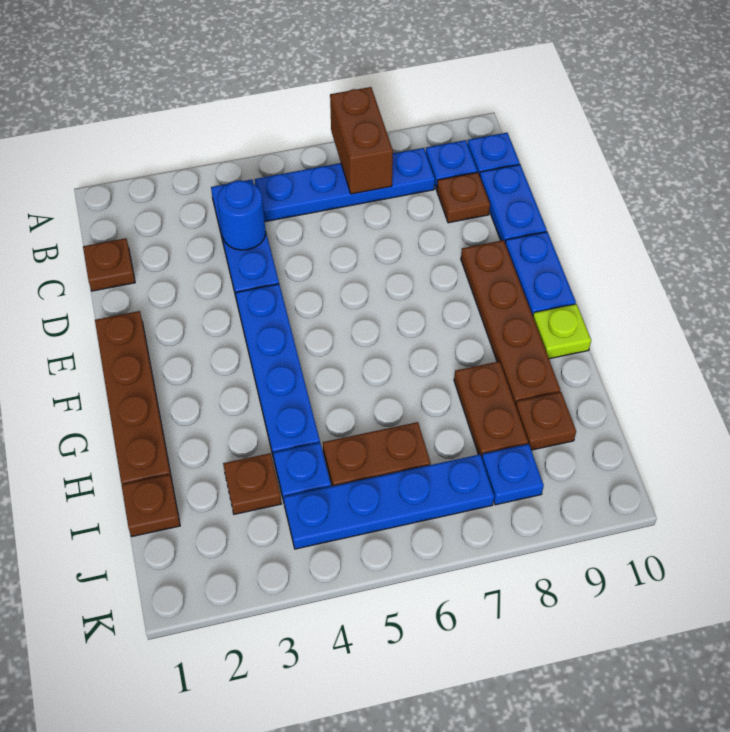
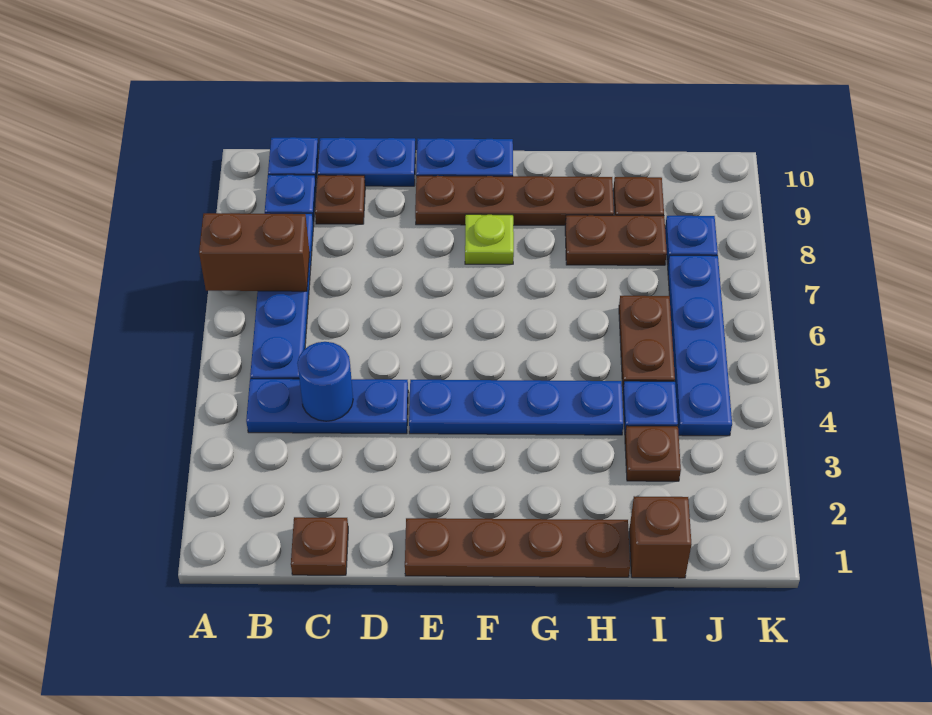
lime plate G10 level 1 -> lime plate F8 level 1
brown plate I1 level 1 -> brown brick I1 level 1

